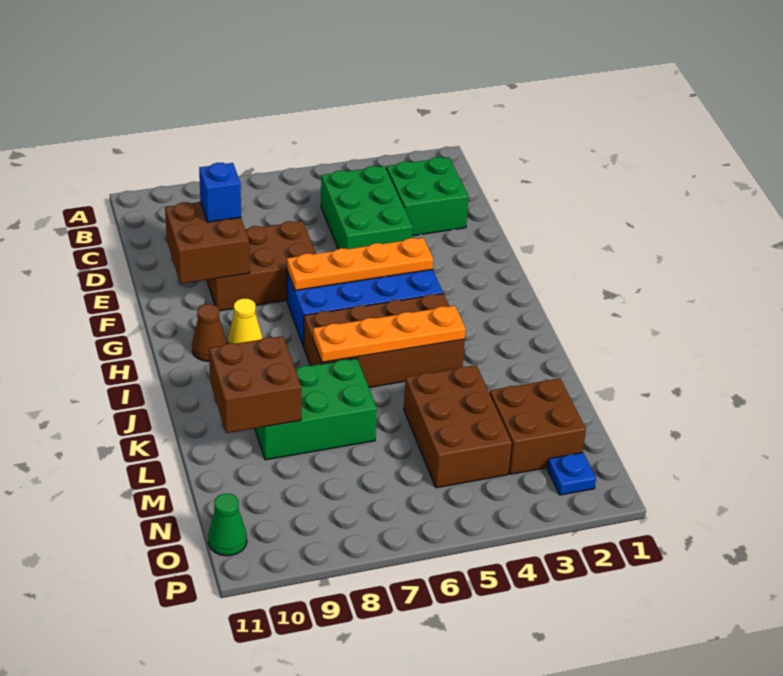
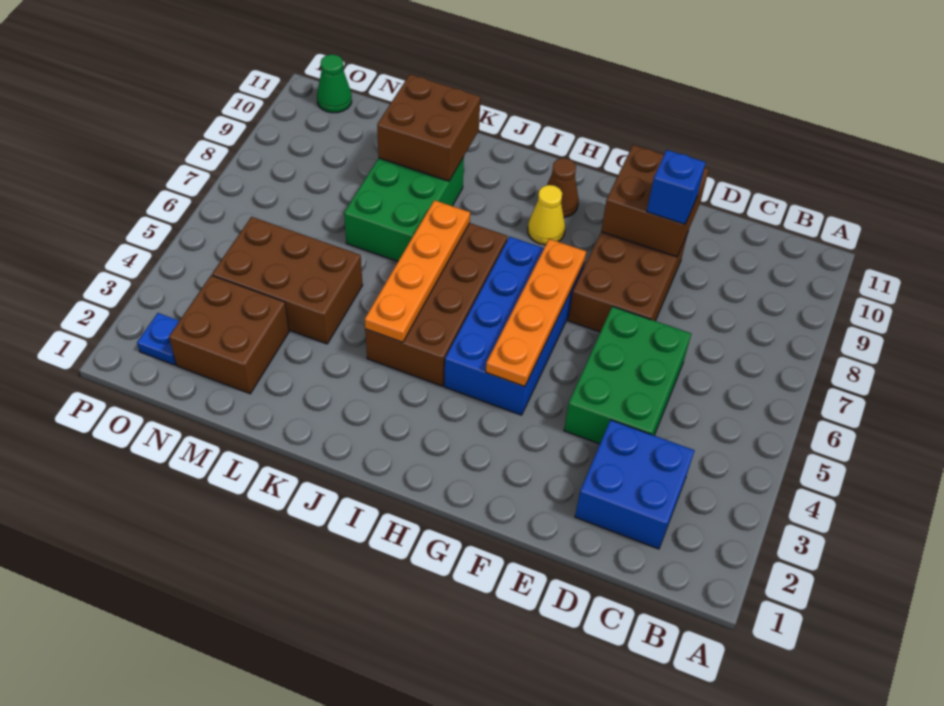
green brick C2:D3 level 1 -> blue brick C2:D3 level 1
green brick C4:E5 level 1 -> green brick D4:E6 level 1

